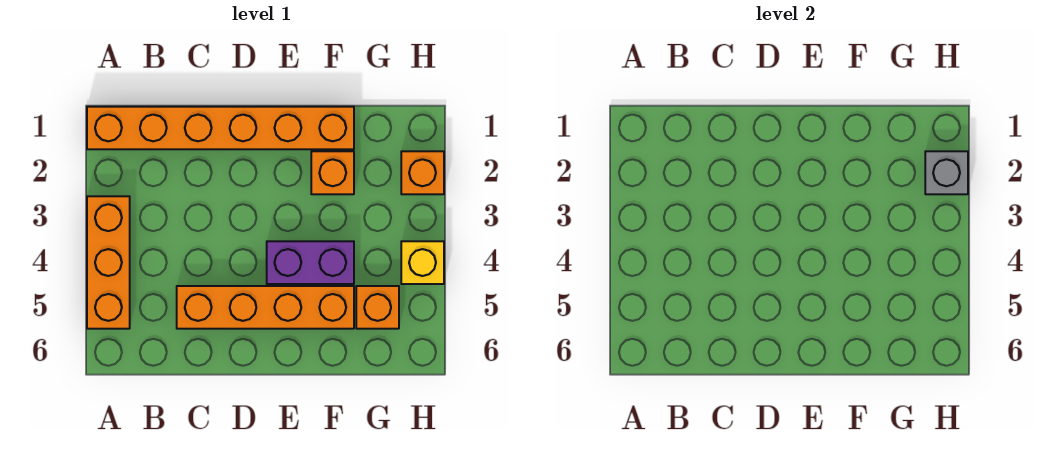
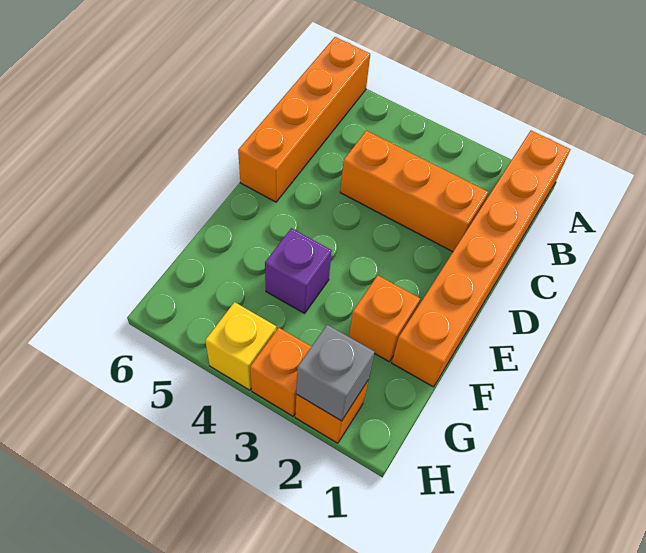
orange brick A3:A5 level 1 -> orange brick C2:C4 level 1
orange brick C5:F5 level 1 -> orange brick A6:D6 level 1
purple brick E4:F4 level 1 -> purple brick F4 level 1
orange brick G5 level 1 -> orange brick H3 level 1

